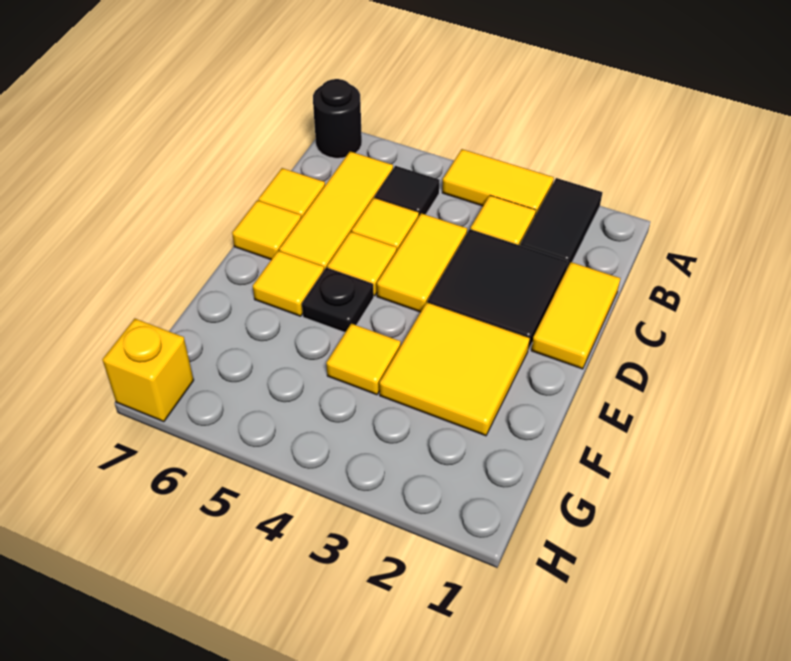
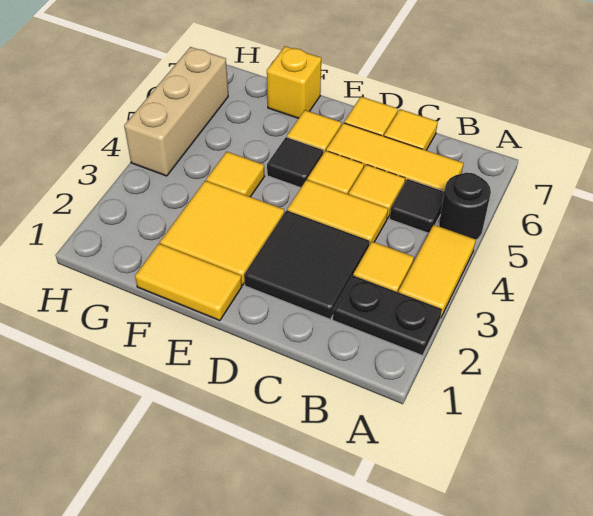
black tile A2:B2 level 1 -> black plate A2:B2 level 1
black round brick A7 level 1 -> black round brick A5 level 1
yellow tile C1:D1 level 1 -> yellow tile E1:F1 level 1
black plate E5 level 1 -> black tile E5 level 1
none -> tan brick H4:H6 level 1
yellow brick H7 level 1 -> yellow brick F7 level 1

